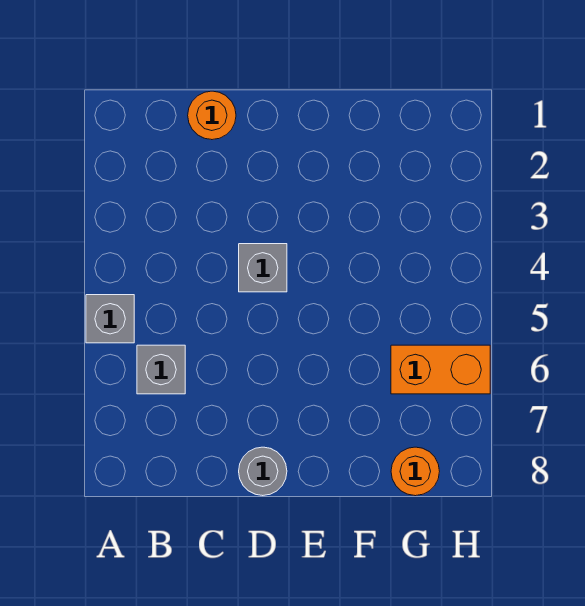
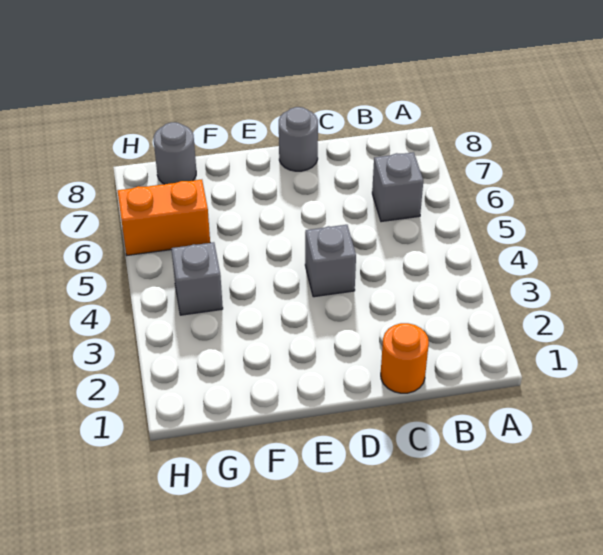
grey brick A5 level 1 -> grey brick G4 level 1
orange round brick G8 level 1 -> grey round brick G8 level 1

